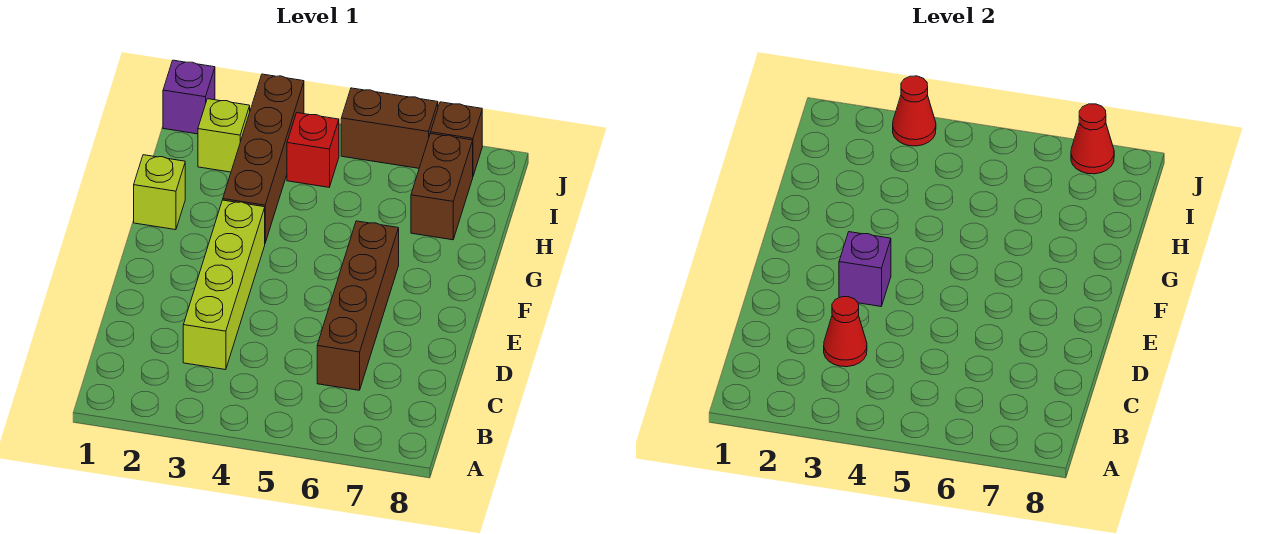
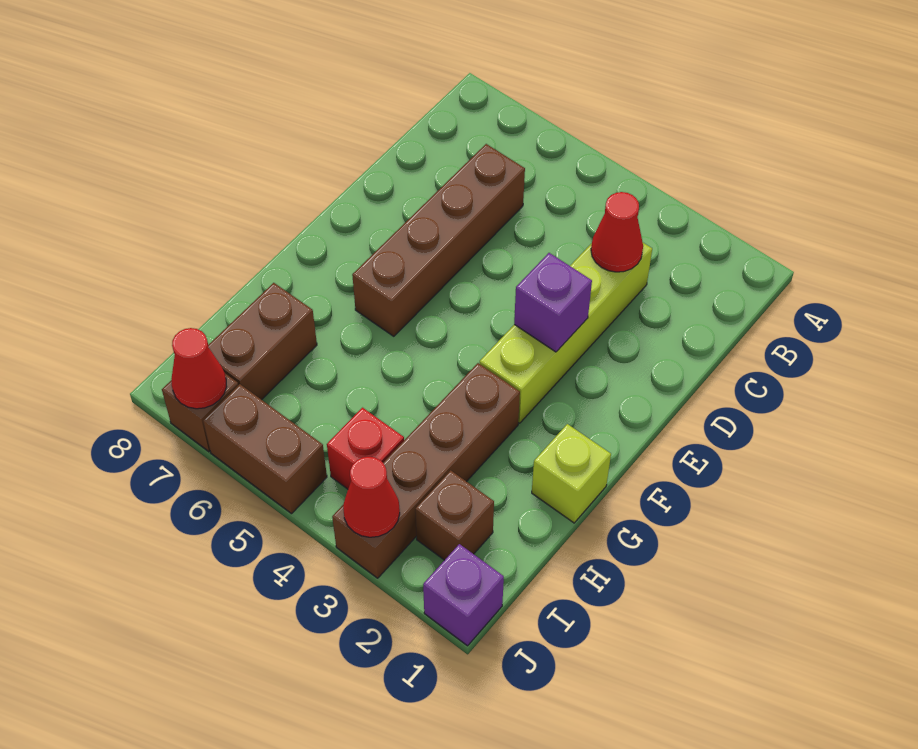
lime brick I2 level 1 -> brown brick I2 level 1

